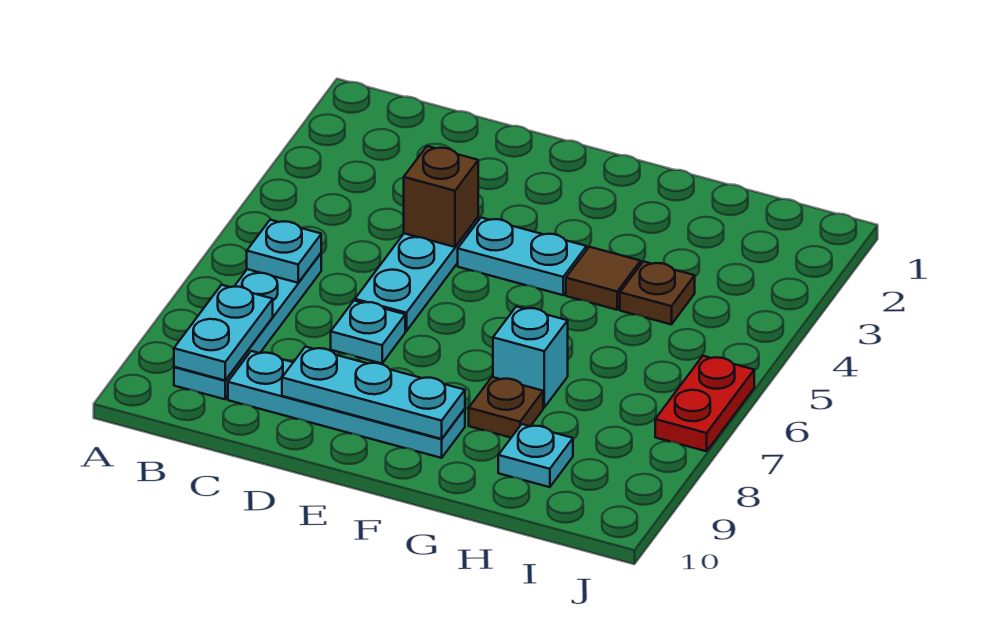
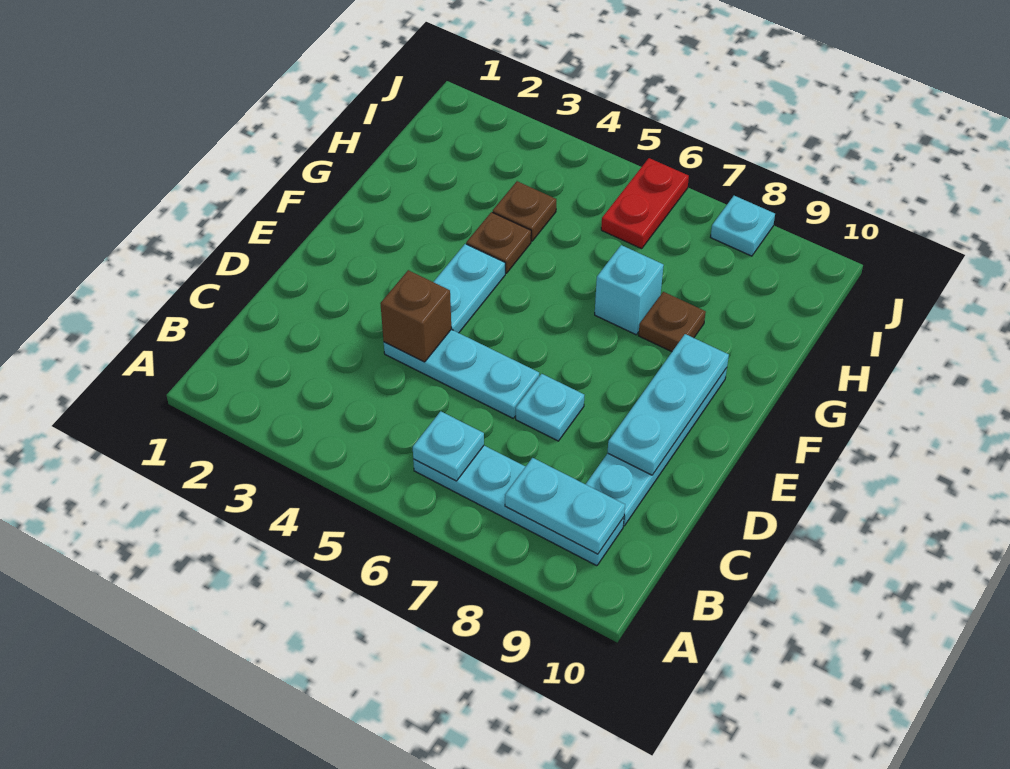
brown tile G4 level 1 -> brown plate G4 level 1
cyan plate H9 level 1 -> cyan plate J8 level 1
red plate J6:J7 level 1 -> red plate I6:J6 level 1

